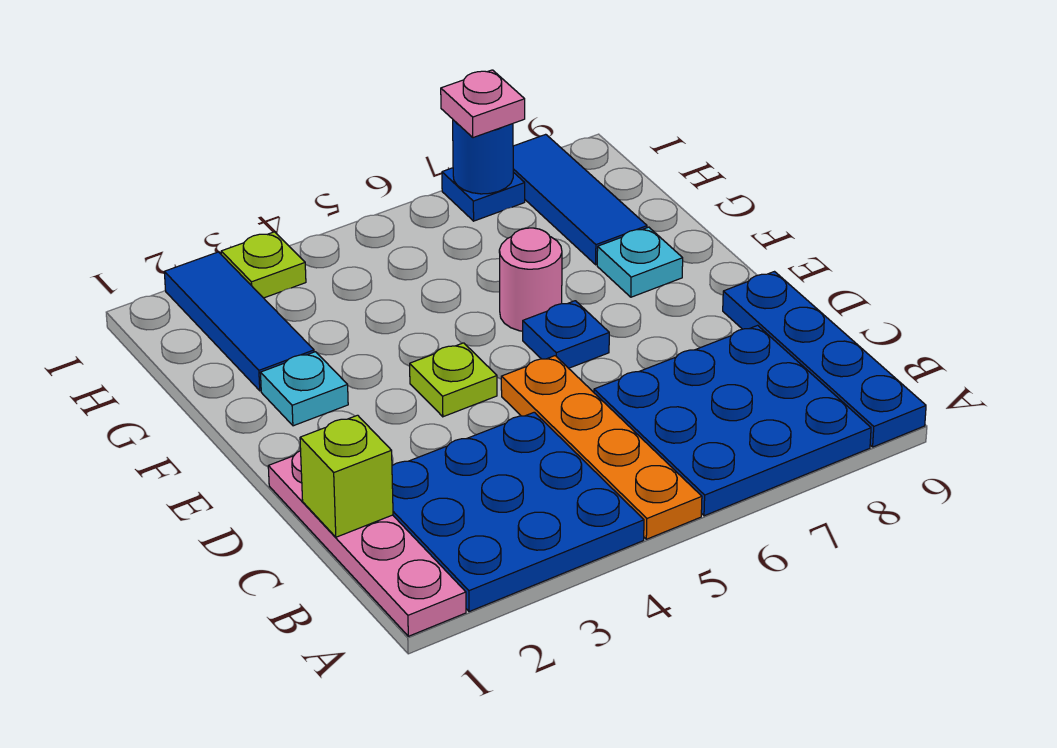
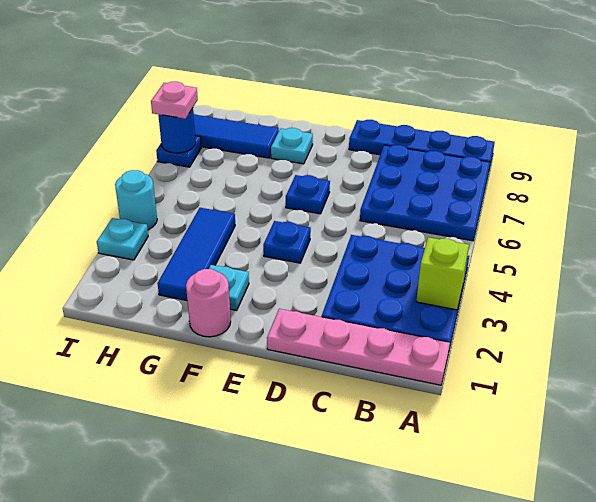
orange plate A5:D5 level 1 -> none
lime brick C1 level 2 -> lime brick A3 level 2
lime plate E4 level 1 -> blue plate E4 level 1
pink round brick F6 level 1 -> pink round brick F1 level 1
blue tile G2:I2 level 1 -> blue tile G2:G4 level 1
lime plate I3 level 1 -> cyan plate I3 level 1
none -> cyan round brick I4 level 1

